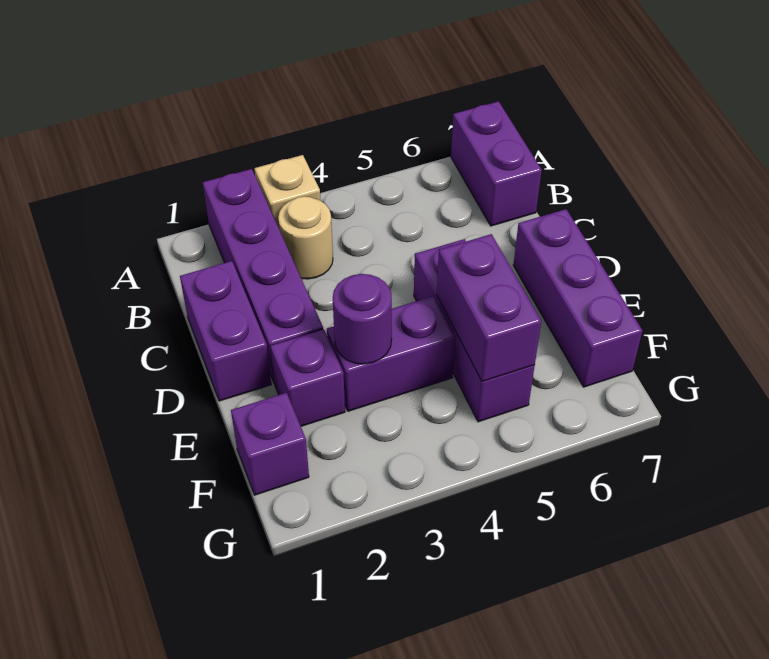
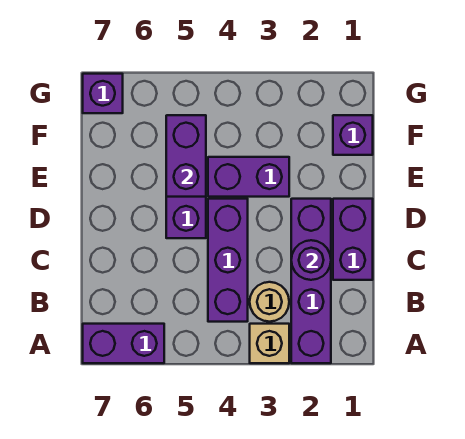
purple brick A7:B7 level 1 -> purple brick A6:A7 level 1
purple brick D7:F7 level 1 -> purple brick B4:D4 level 1
purple brick E2 level 1 -> purple brick G7 level 1
purple round brick E3 level 2 -> purple round brick C2 level 2

